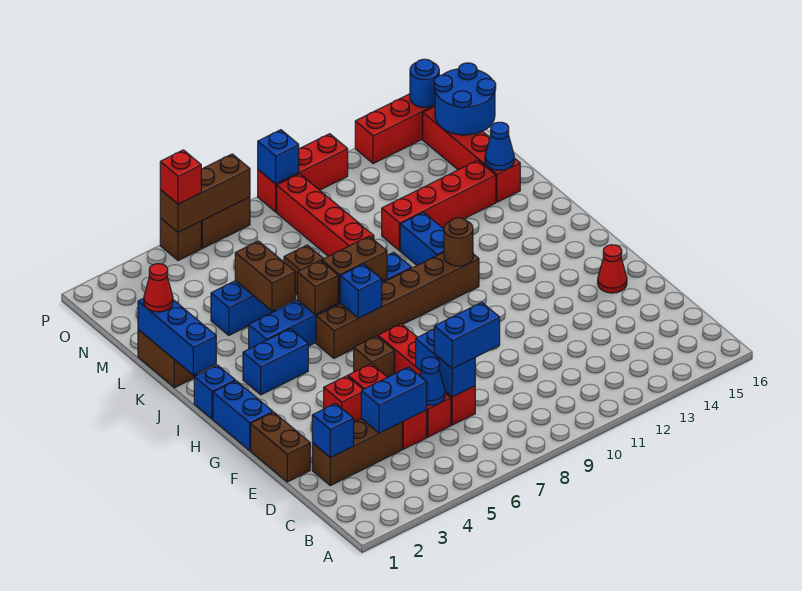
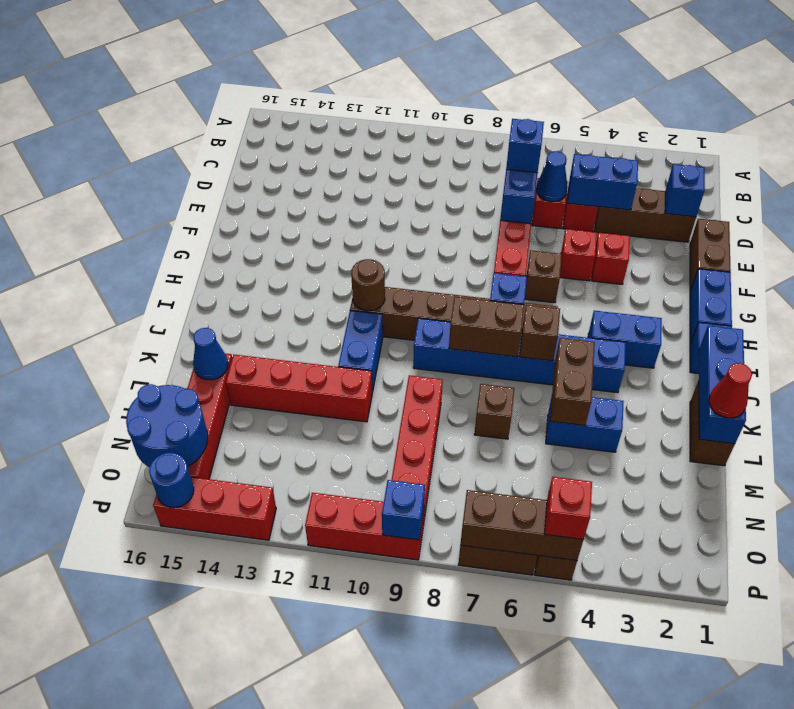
blue brick D7:D8 level 3 -> blue brick D7 level 3
red cone F15 level 1 -> none

